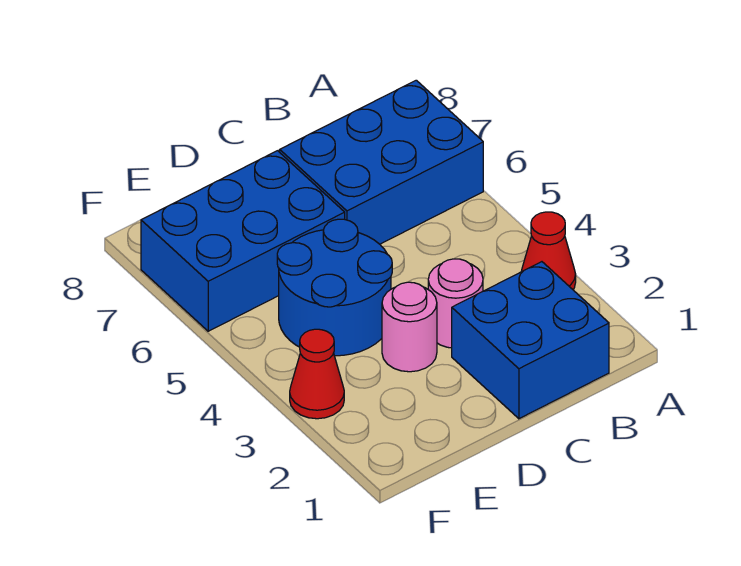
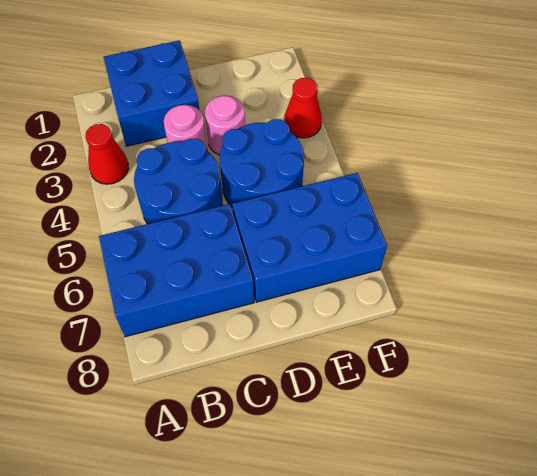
none -> blue round brick B4:C5 level 1

